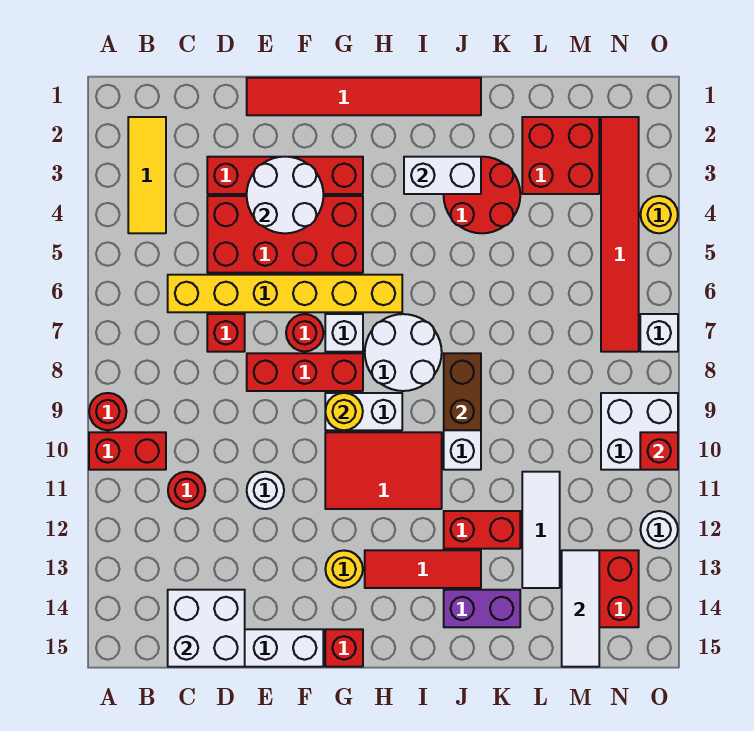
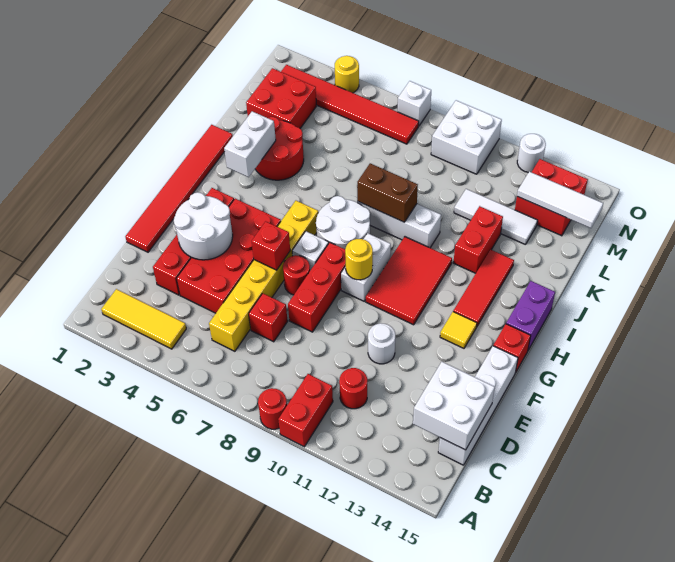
yellow round brick G13 level 1 -> yellow tile G13 level 1
purple brick J14:K14 level 1 -> purple brick H15:I15 level 1
red brick O10 level 2 -> red brick F6 level 2

